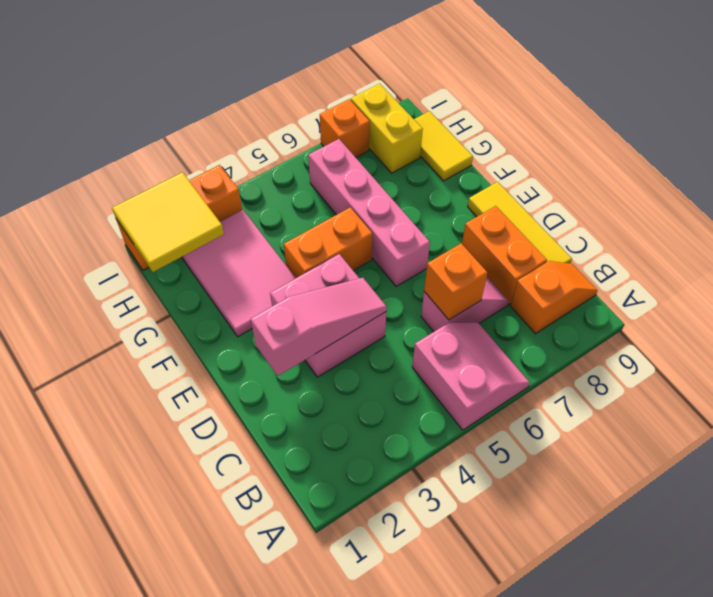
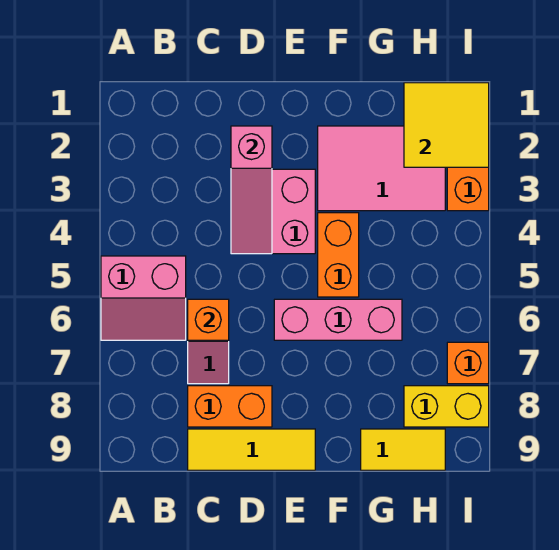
orange slope B8:B9 level 1 top 8 -> none
pink brick E6:H6 level 1 -> pink brick E6:G6 level 1

